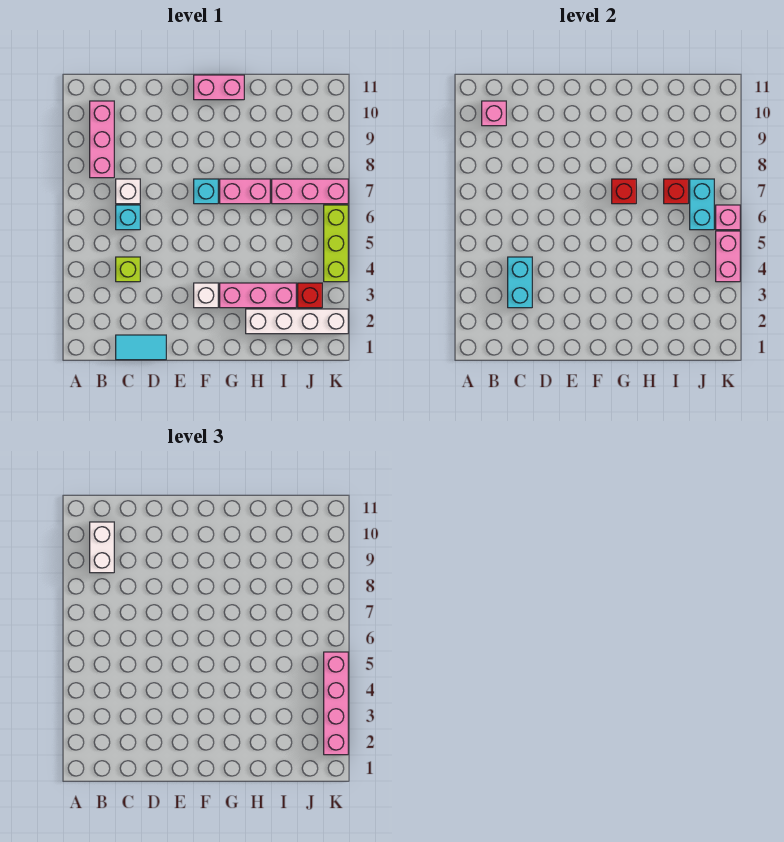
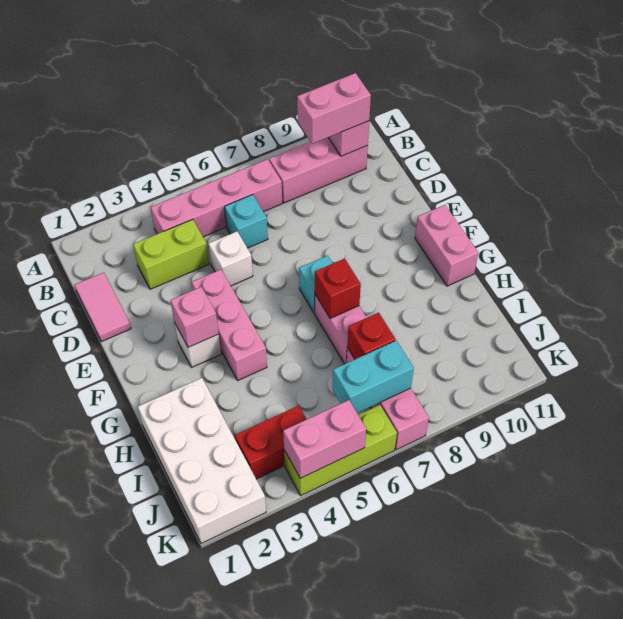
white brick B9:B10 level 3 -> pink brick B9:B10 level 3
cyan tile C1:D1 level 1 -> pink tile C1:D1 level 1
cyan brick C3:C4 level 2 -> none
lime brick C4 level 1 -> lime brick C3:C4 level 1
white brick C7 level 1 -> white brick D5 level 1
pink brick G3:I3 level 1 -> pink brick E4:G4 level 1
white brick H2:K2 level 1 -> white brick H1:K2 level 1
red brick J3 level 1 -> red brick J3:J4 level 1
pink brick K2:K5 level 3 -> pink brick B4:B7 level 1
pink brick K6 level 2 -> pink brick F3 level 2

